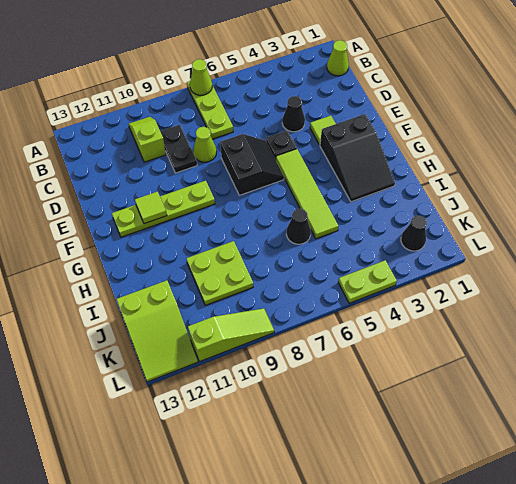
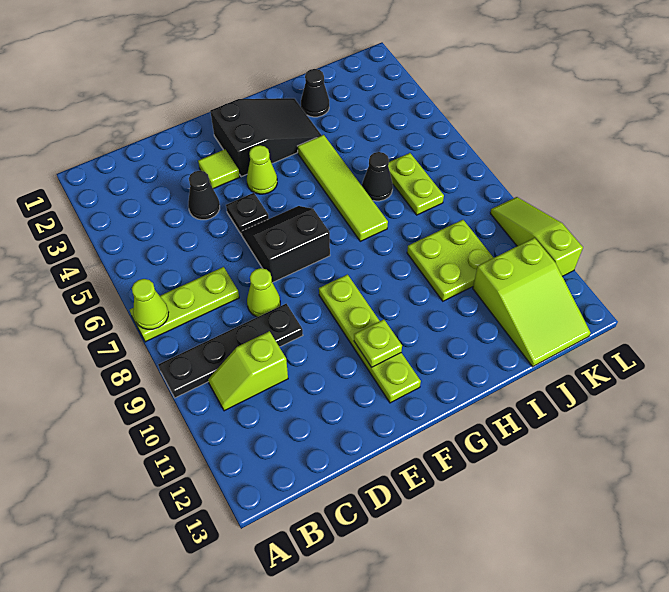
lime cone B1 level 1 -> lime cone F4 level 1
black plate C9:D9 level 1 -> black plate A9:D9 level 1
lime tile F5:I5 level 1 -> lime tile H4:H7 level 1
lime tile F11 level 2 -> lime plate F11 level 2
lime slope J12:L13 level 1 top J -> lime slope J11:K13 level 1 top 11
black cone K2 level 1 -> black cone I2 level 1
lime plate L4:L5 level 1 -> lime plate J6:J7 level 1

